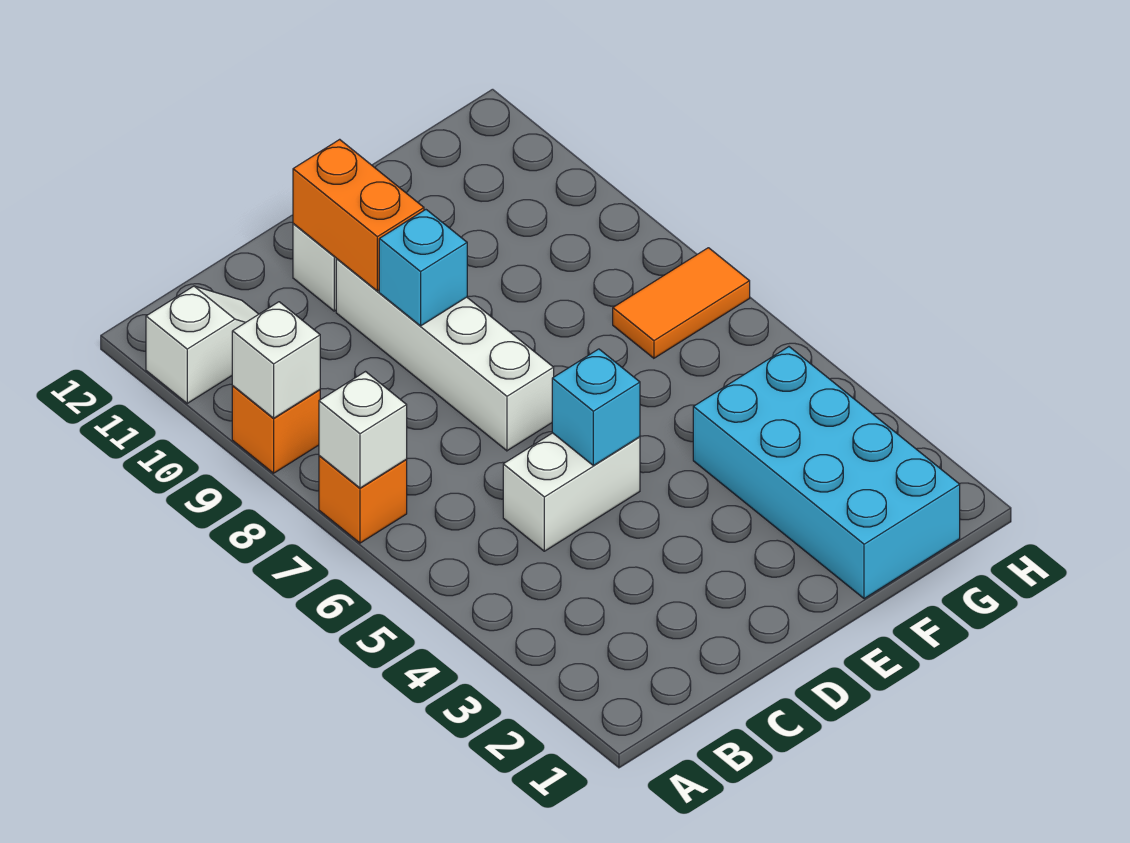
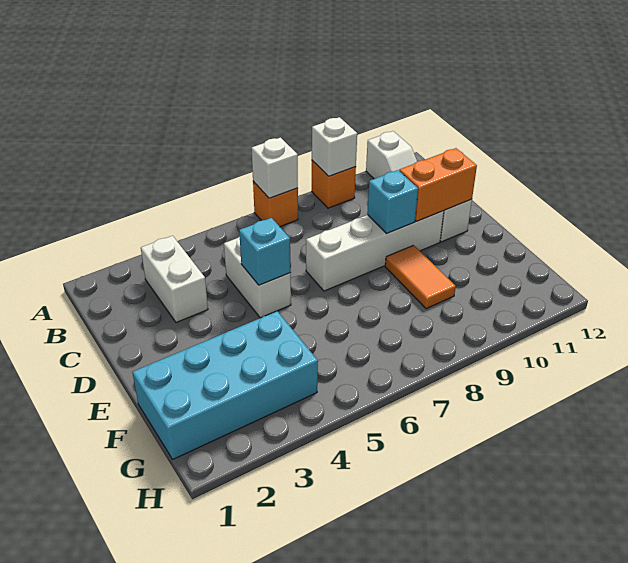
none -> white brick B3:C3 level 1
orange tile G7:H7 level 1 -> orange tile E9:F9 level 1

